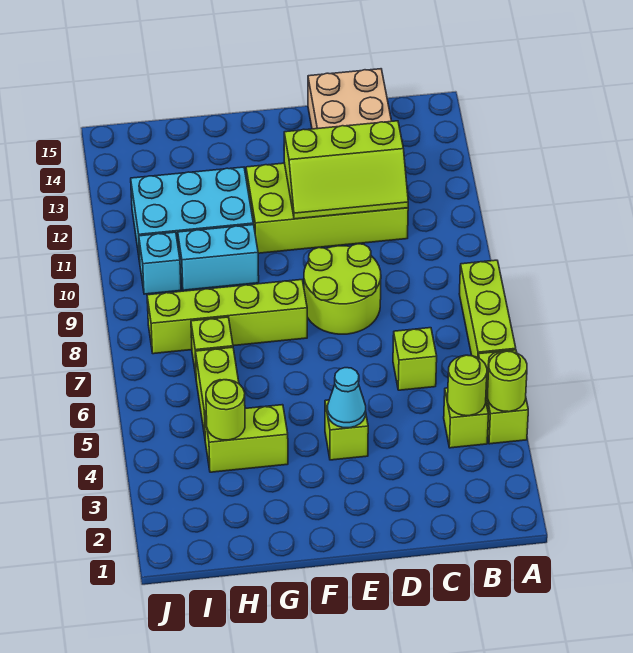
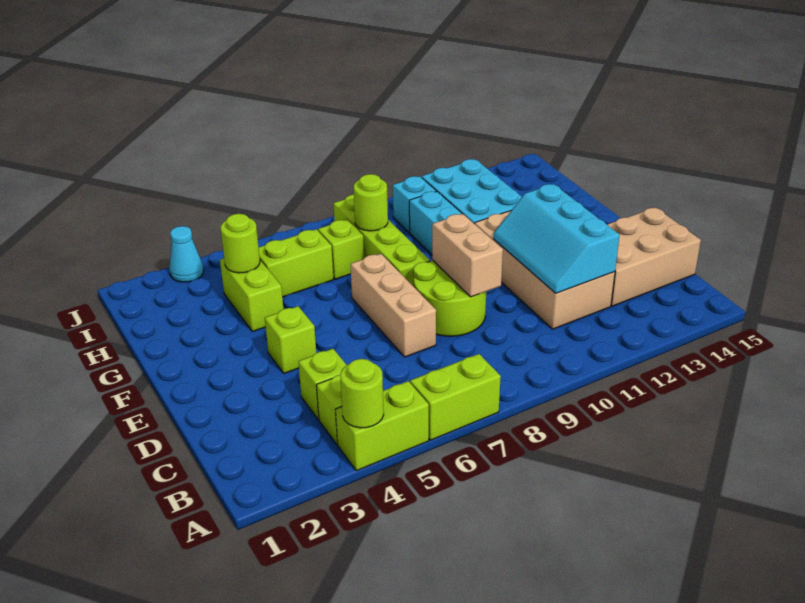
lime brick A6:A8 level 1 -> lime brick A6:A7 level 1
lime round brick B4 level 2 -> lime round brick H8 level 2
lime brick C6 level 1 -> lime brick C4 level 1
lime brick C11:F12 level 1 -> tan brick C11:F12 level 1
lime slope C11:E12 level 2 top 12 -> cyan slope C11:E12 level 2 top 12
none -> tan brick D7:F7 level 1
none -> tan brick D9:E9 level 2
cyan cone E4 level 2 -> cyan cone J3 level 1

